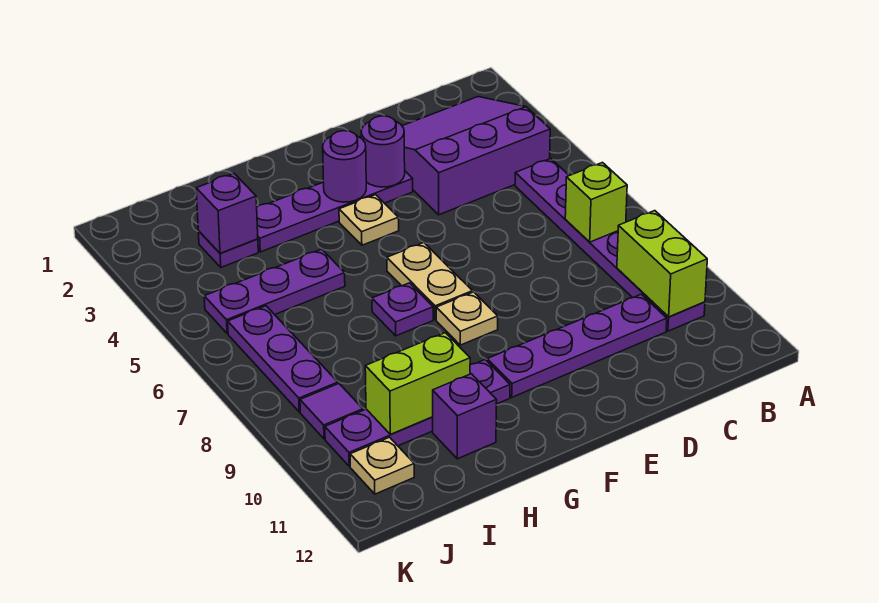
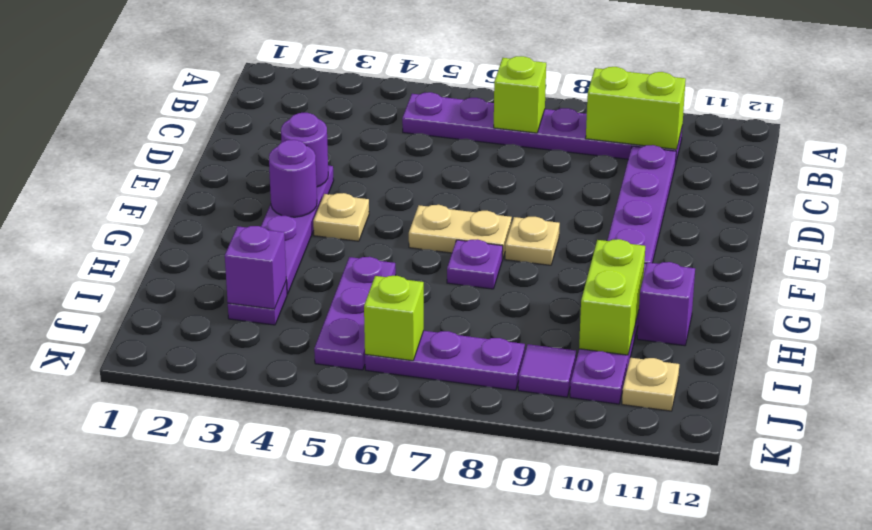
purple slope B2:D4 level 1 top 4 -> none
none -> lime brick J6 level 2

